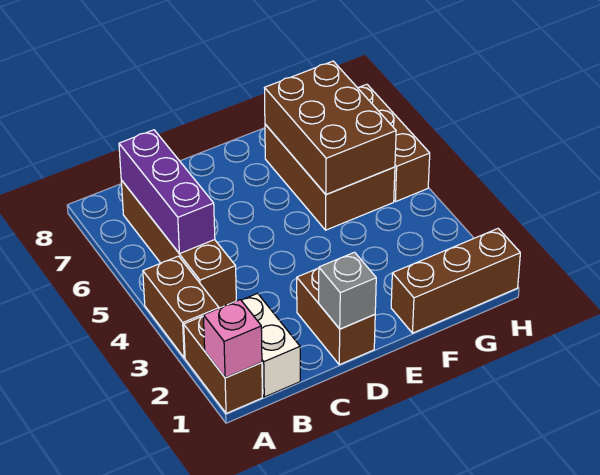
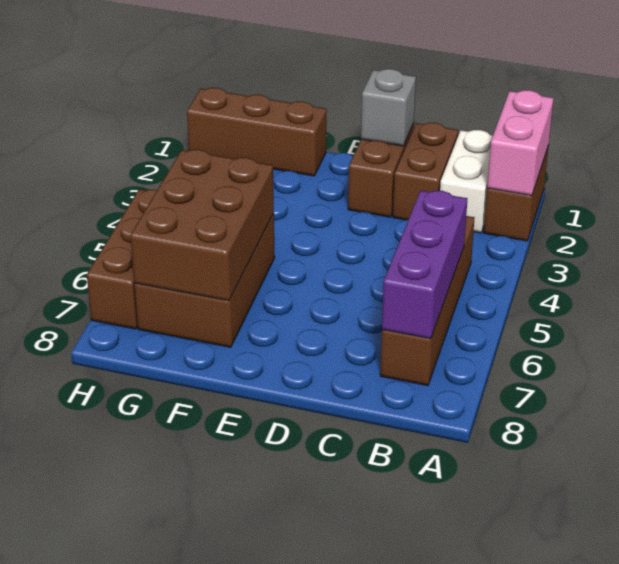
pink brick A1 level 2 -> pink brick A1:A2 level 2
brown brick A3:A4 level 1 -> brown brick C1:C2 level 1

